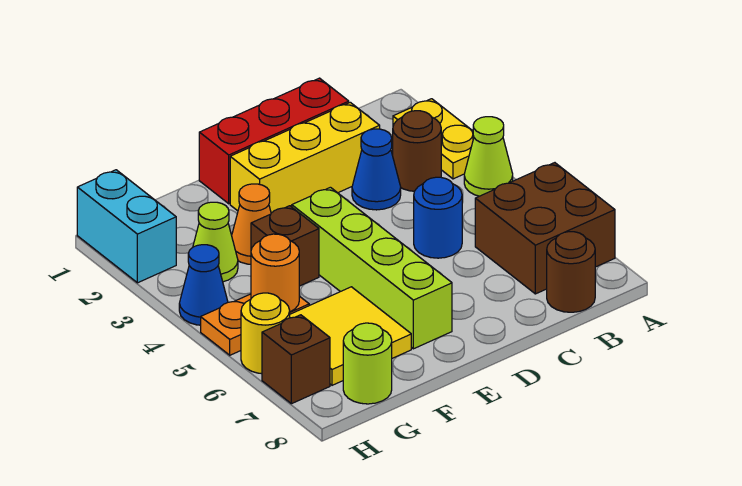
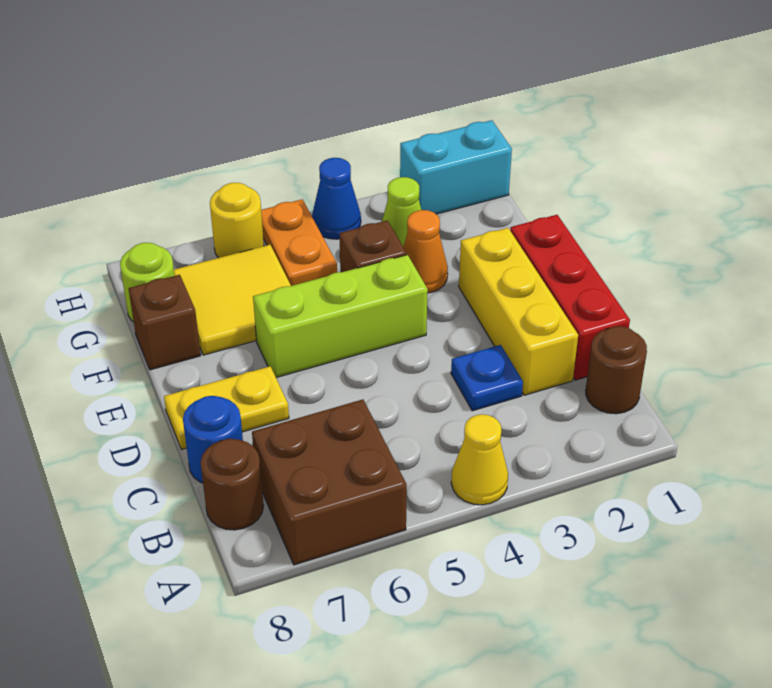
yellow plate A2:A3 level 1 -> yellow plate D7:D8 level 1
lime cone A4 level 1 -> yellow cone A4 level 1
brown round brick B3 level 1 -> brown round brick B1 level 1
blue cone C3 level 1 -> blue plate C3 level 1
blue round brick C5 level 1 -> blue round brick C8 level 1
lime brick E4:E7 level 1 -> lime brick E4:E6 level 1
orange round brick G5 level 2 -> none
brown brick H7 level 1 -> brown brick F8 level 1

